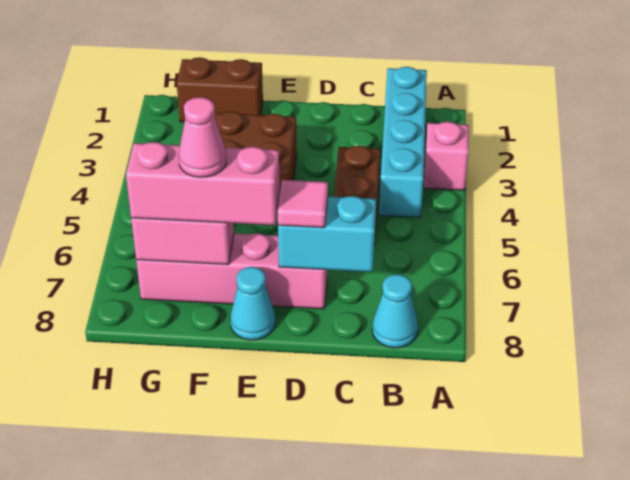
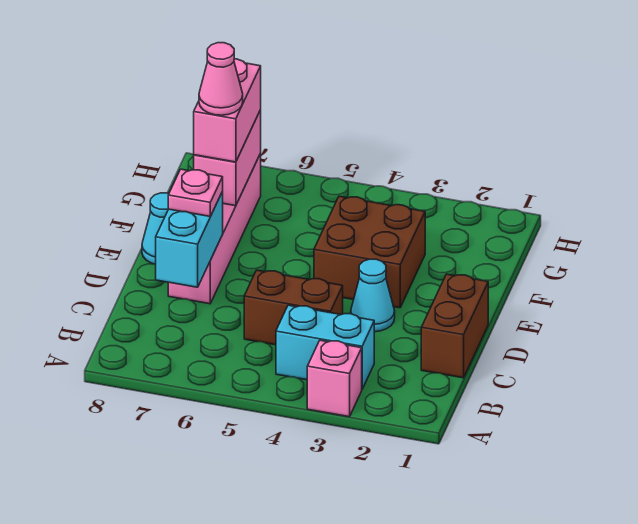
cyan brick B1:B4 level 1 -> cyan brick B3:B4 level 1
cyan cone B8 level 1 -> cyan cone D3 level 1
pink tile D7 level 3 -> pink plate D7 level 3
pink brick E7:G7 level 3 -> pink brick F7:G7 level 3
brown brick F1:G1 level 1 -> brown brick C1:D1 level 1

